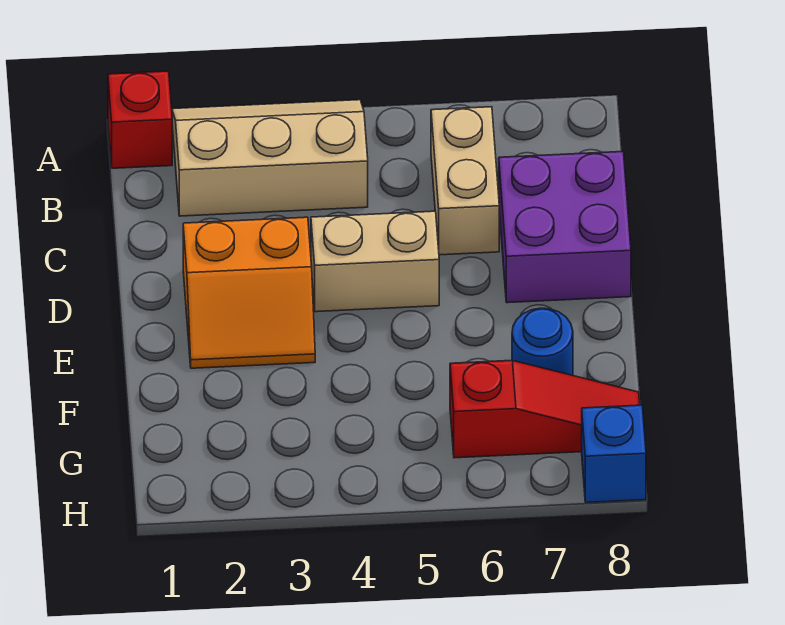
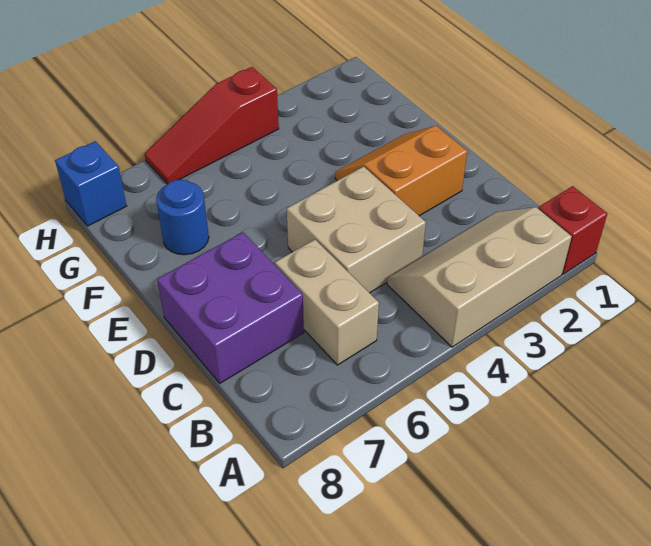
tan slope A2:B4 level 1 top B -> tan slope A2:B4 level 1 top A
tan brick D4:D5 level 1 -> tan brick C4:D5 level 1
red slope G6:G8 level 1 top 6 -> red slope H4:H6 level 1 top 4

